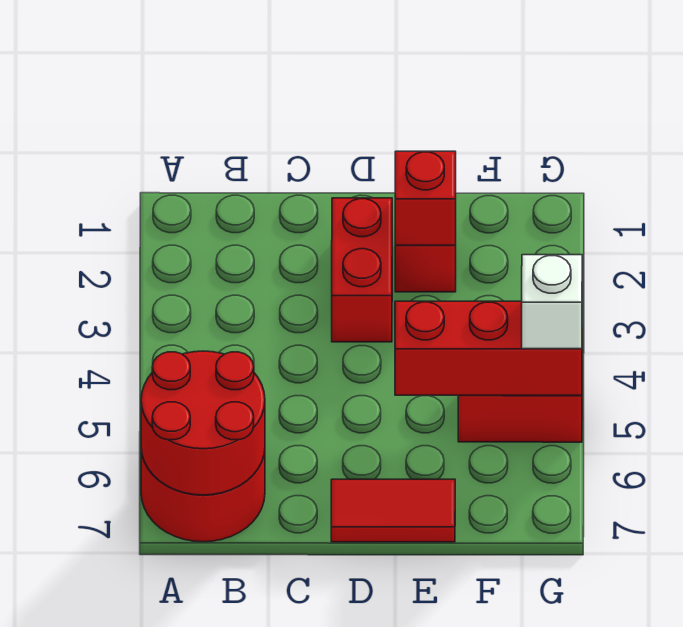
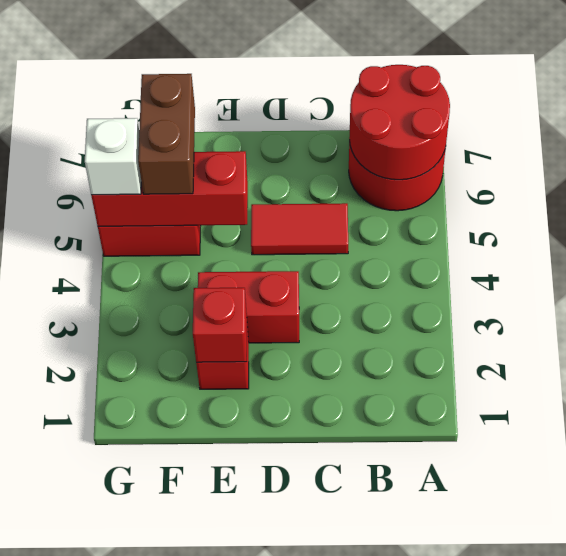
red brick D2:D3 level 1 -> red brick D3:E3 level 1
red tile D7:E7 level 1 -> red tile C5:D5 level 1
none -> brown brick F5:F6 level 3

